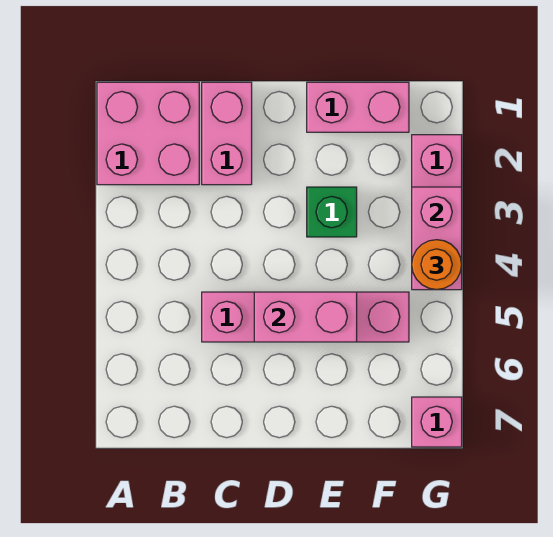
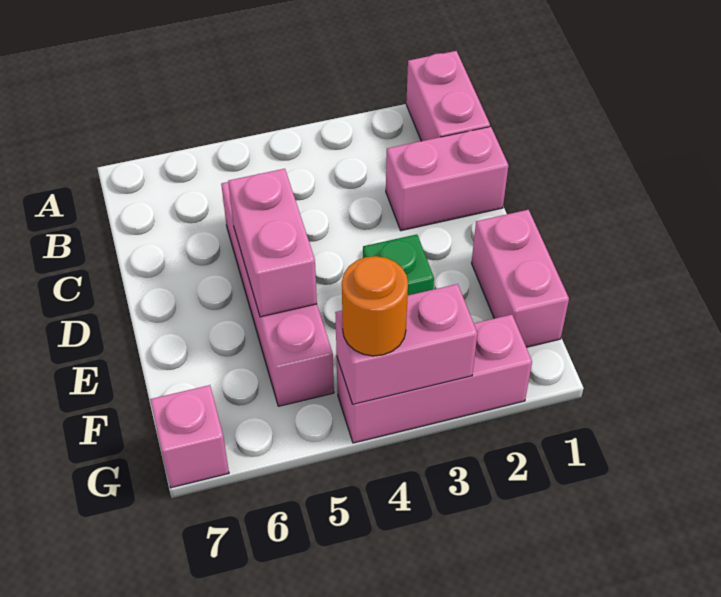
pink brick A1:B2 level 1 -> pink brick A1:B1 level 1

